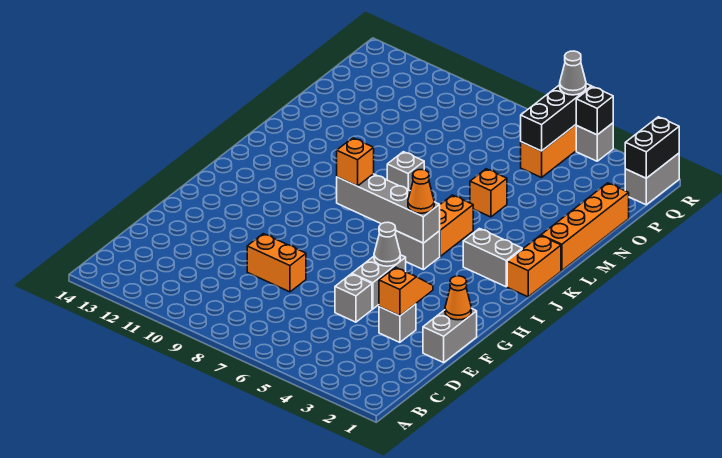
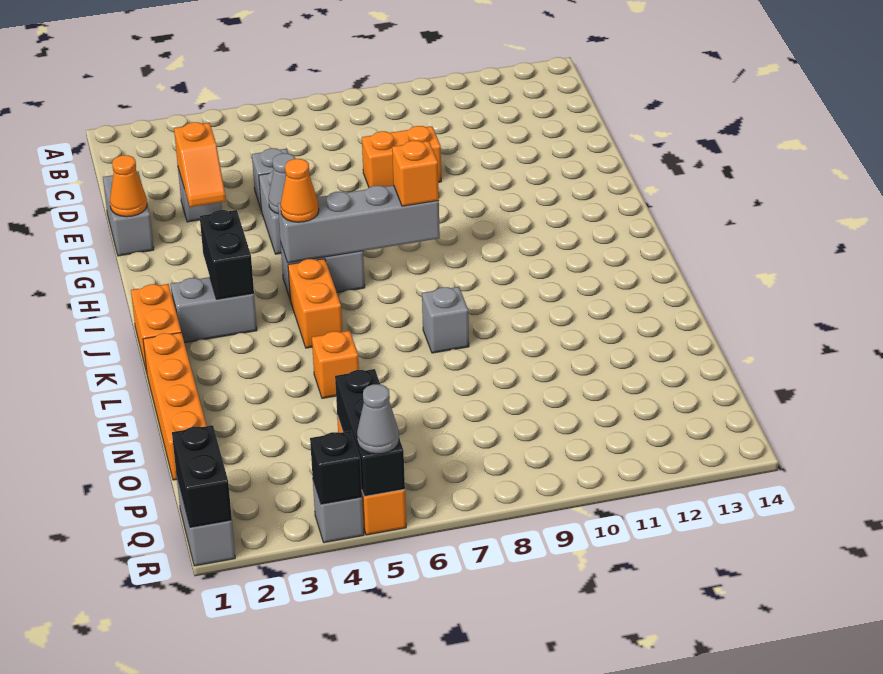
none -> black brick I3:J3 level 2

